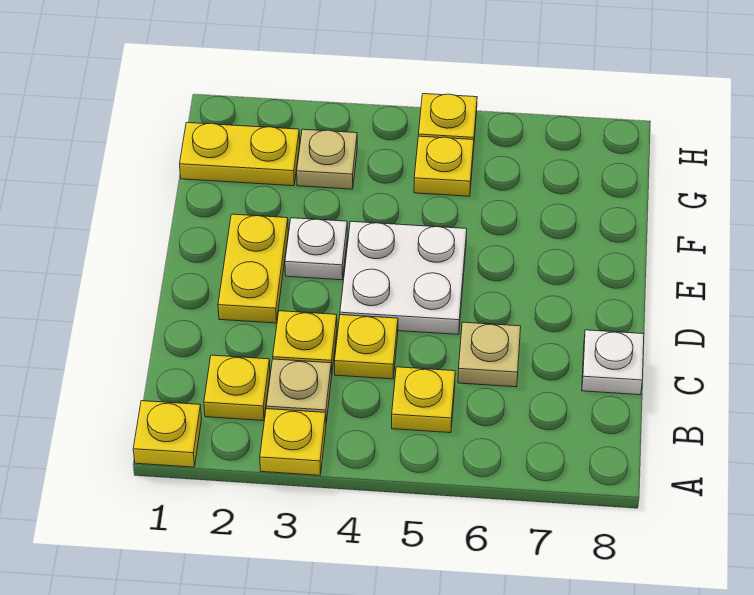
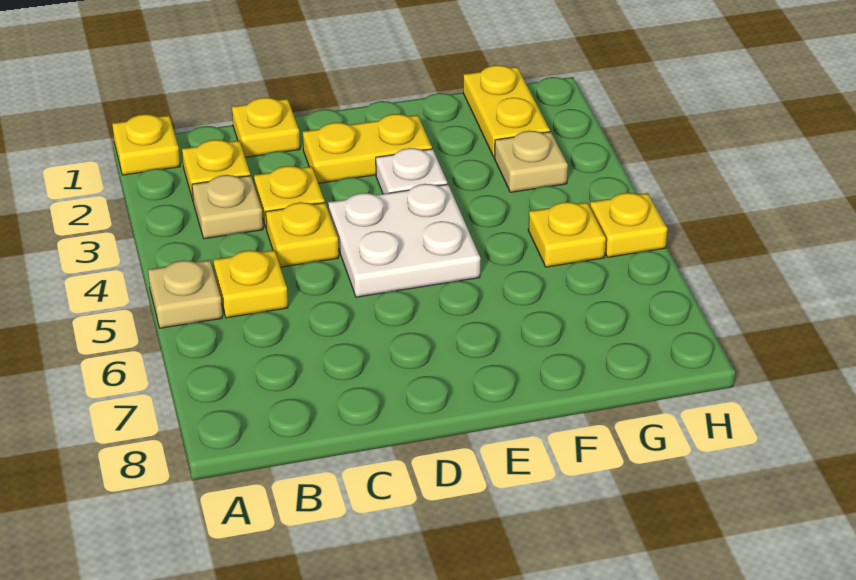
yellow plate A3 level 1 -> yellow plate C1 level 1
tan plate C6 level 1 -> tan plate A5 level 1
white plate C8 level 1 -> none

